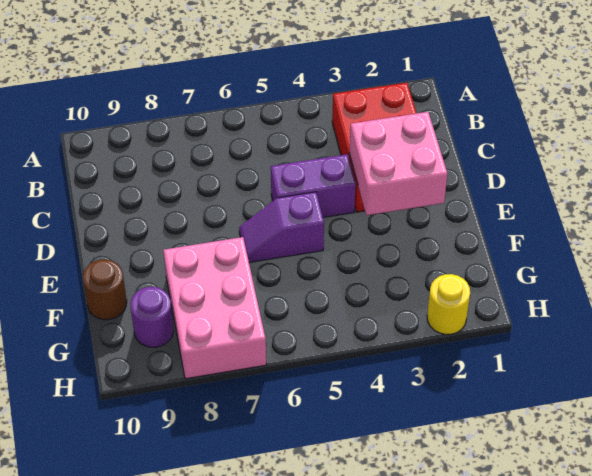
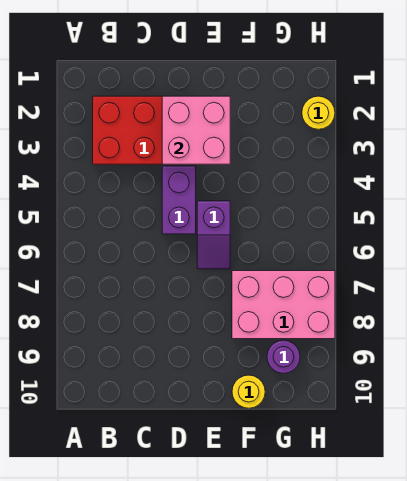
brown round brick F10 level 1 -> yellow round brick F10 level 1

